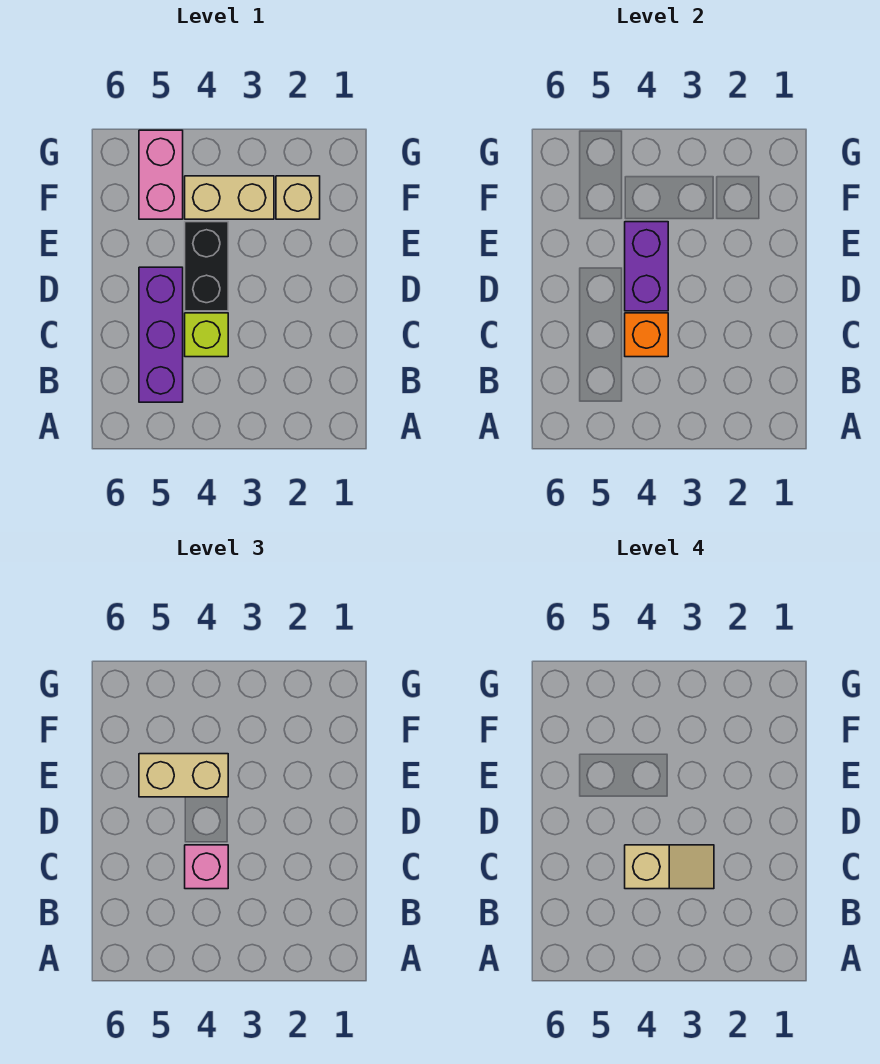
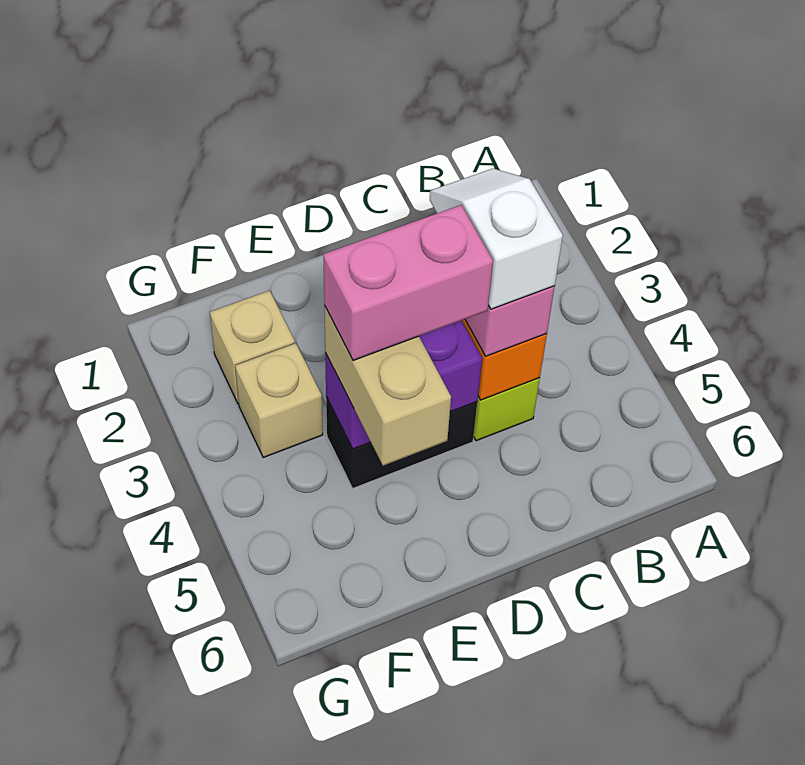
purple brick B5:D5 level 1 -> none
tan slope C3:C4 level 4 top 4 -> white slope C3:C4 level 4 top 4
tan brick F3:F4 level 1 -> tan brick F3 level 1
pink brick F5:G5 level 1 -> pink brick D4:E4 level 4

